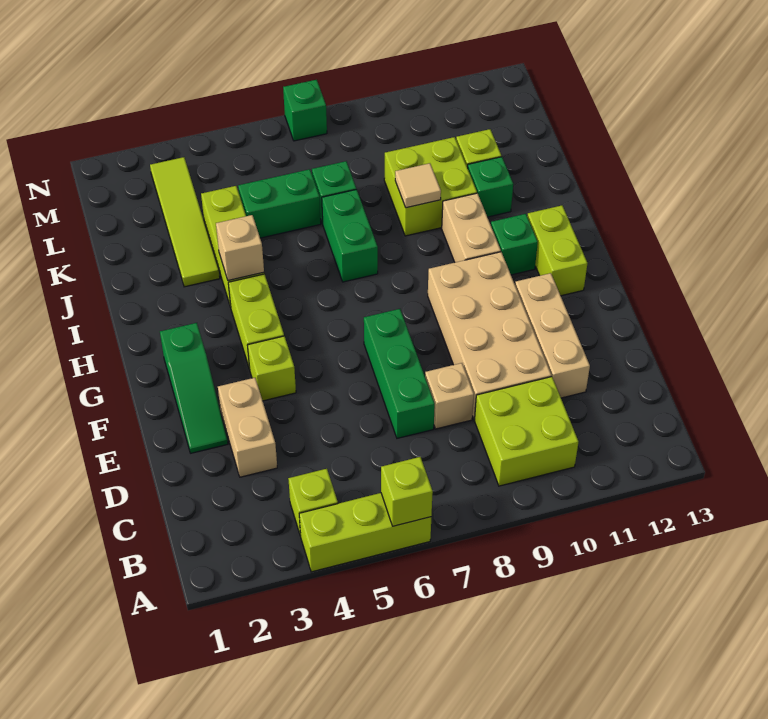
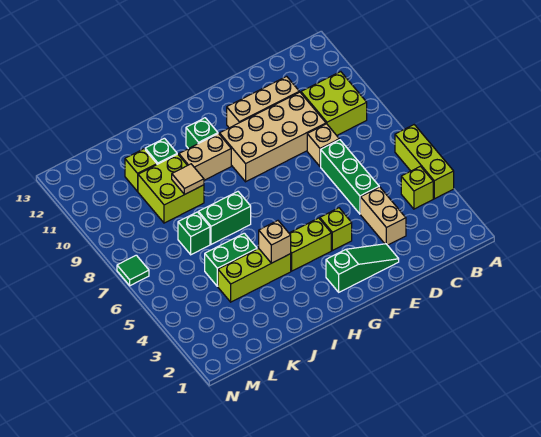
lime brick A6 level 2 -> none
tan brick D3:E3 level 1 -> tan brick D3:D4 level 1
green brick D7:F7 level 1 -> green brick D5:D7 level 1
lime brick G12:H12 level 1 -> none
lime tile J3:M3 level 1 -> none
green brick K5:K6 level 1 -> green brick J5:K5 level 1
green brick N7 level 1 -> green tile N7 level 1

